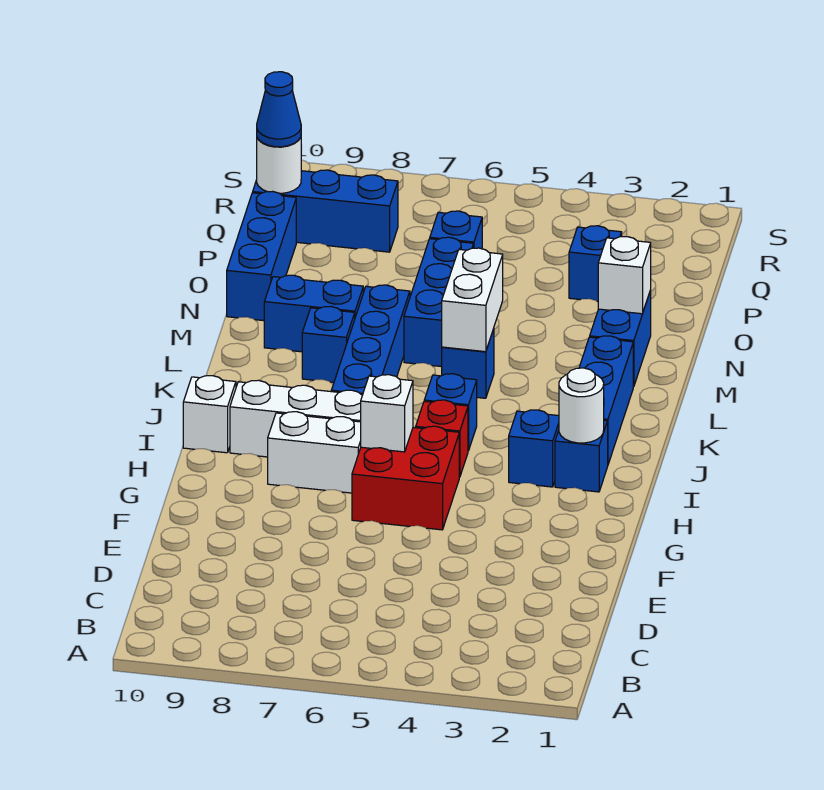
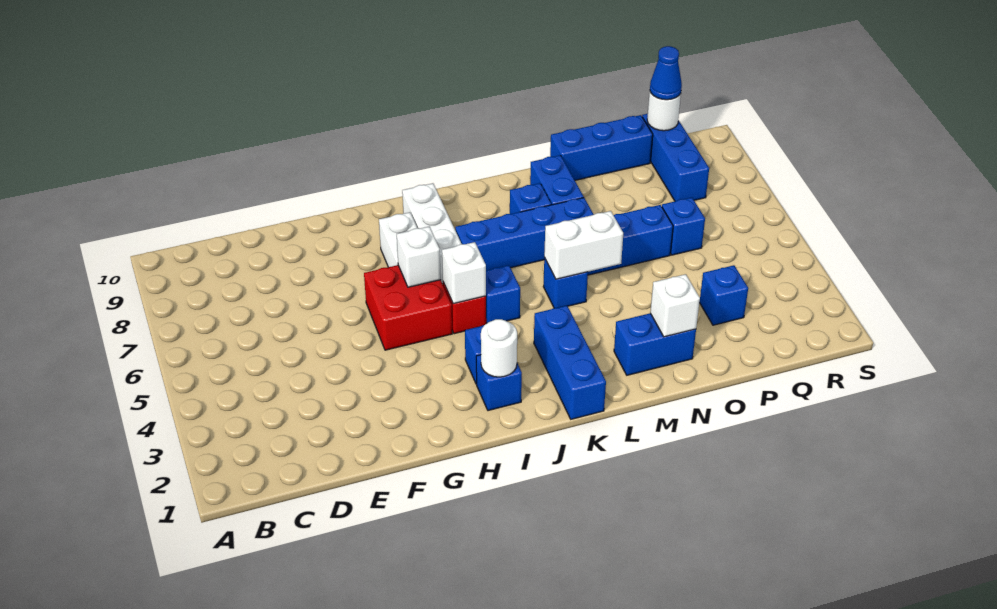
white brick I10 level 1 -> white brick I5 level 2
blue brick J2:L2 level 1 -> blue brick K1:K3 level 1

